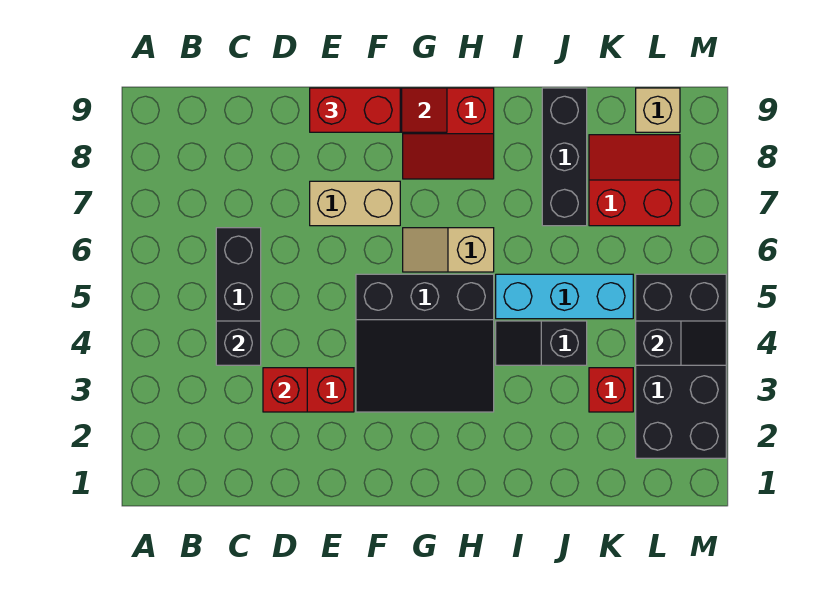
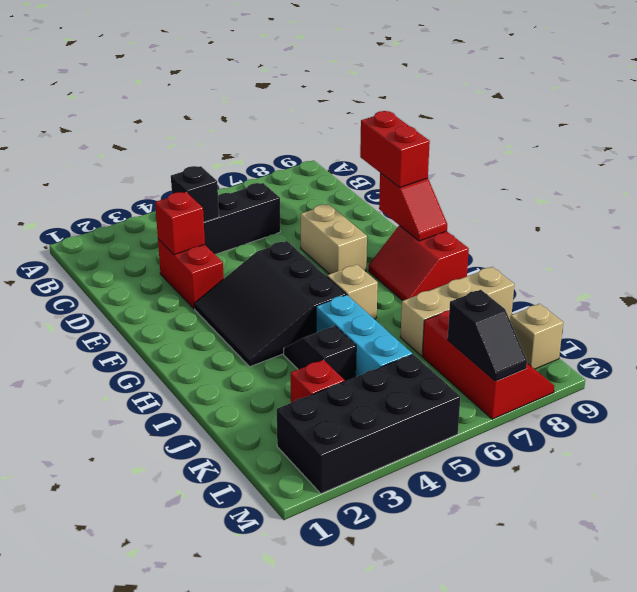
black brick J7:J9 level 1 -> tan brick J7:J9 level 1
red slope K7:L8 level 1 top 7 -> red slope K7:M8 level 1 top 7
black slope L4:M4 level 2 top L -> black slope L7:M7 level 2 top L

